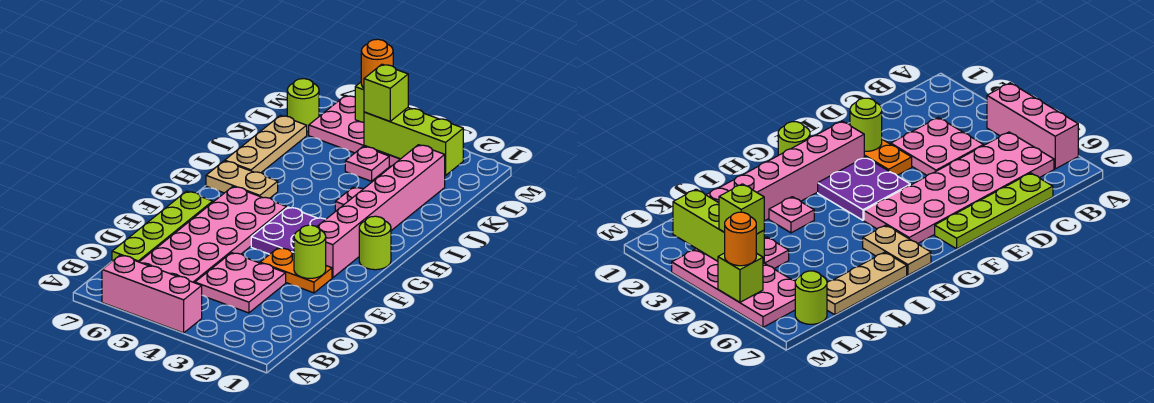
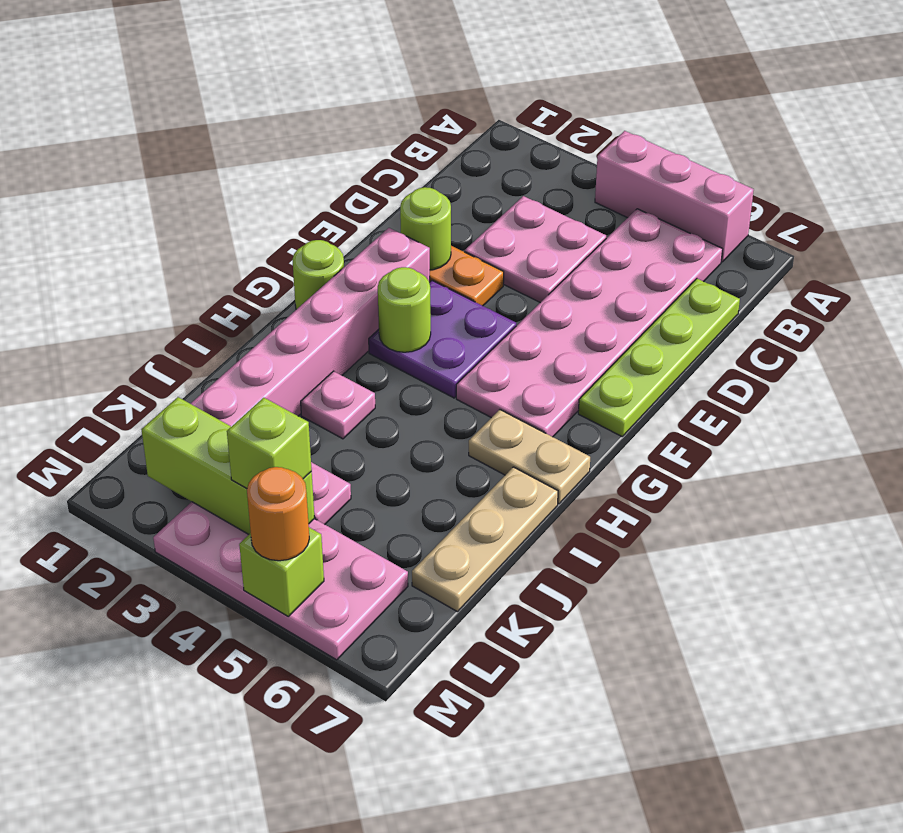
lime round brick L7 level 1 -> lime round brick G3 level 2

